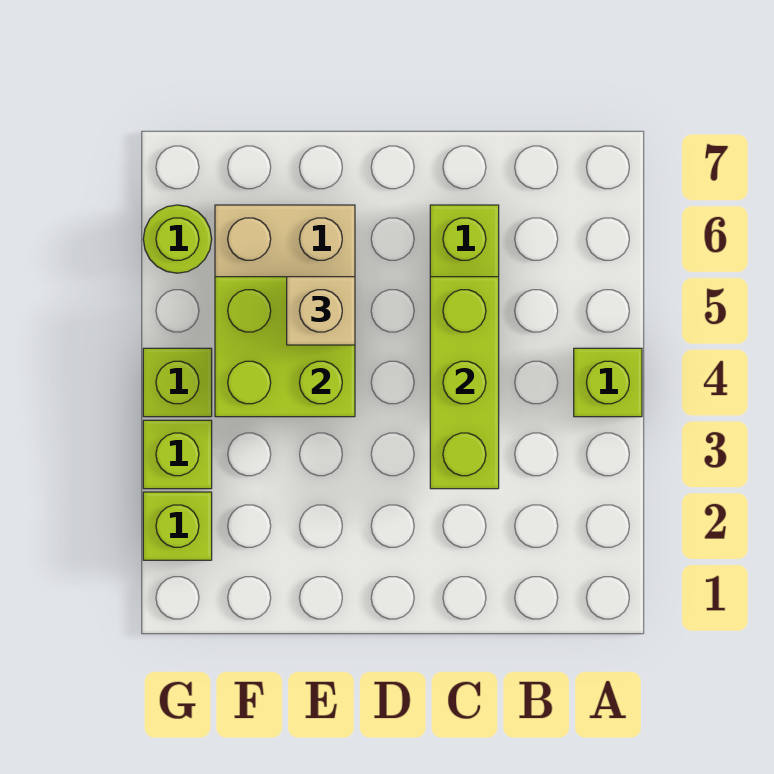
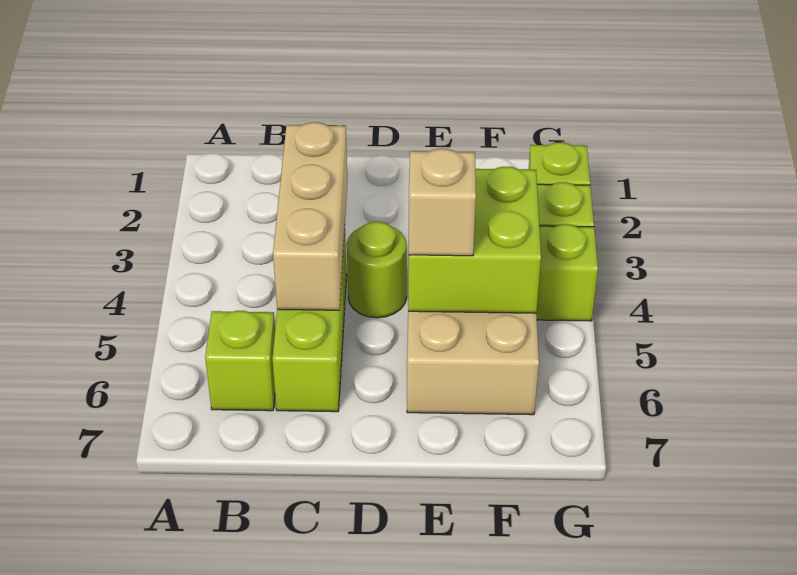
lime brick A4 level 1 -> lime brick B6 level 1
lime brick C3:C5 level 2 -> tan brick C3:C5 level 2
lime round brick G6 level 1 -> lime round brick D4 level 1

